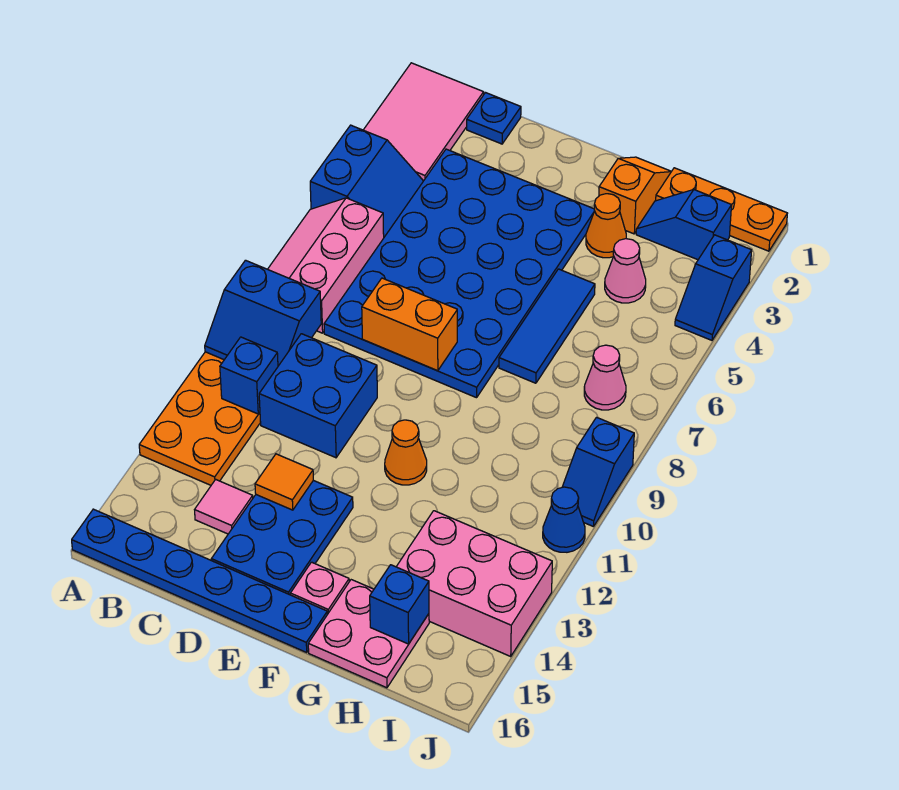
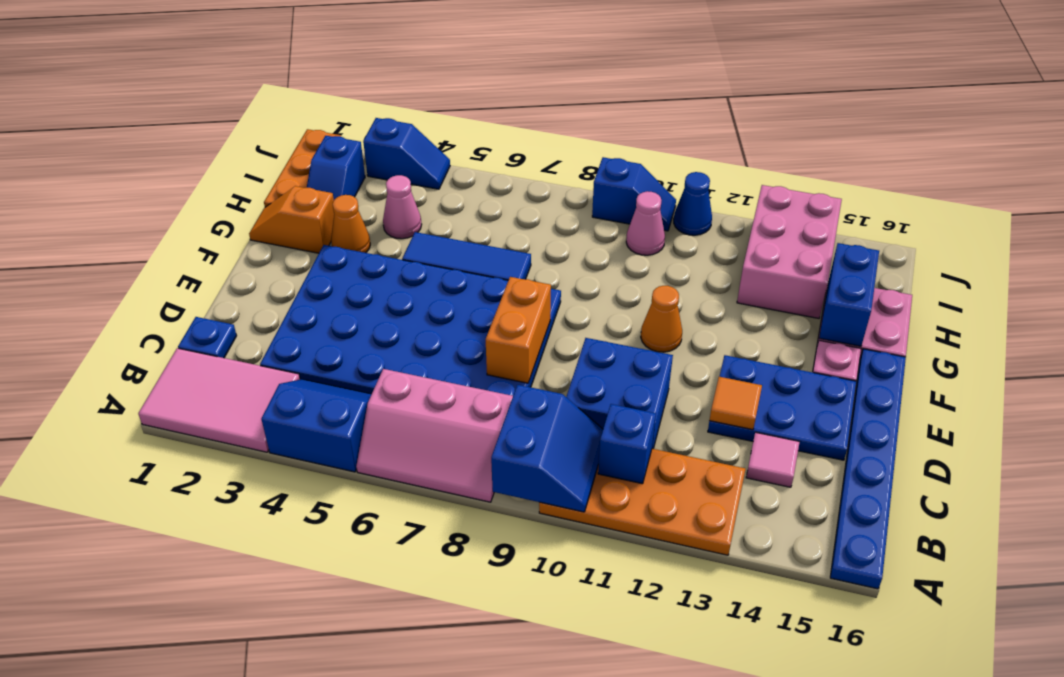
blue brick H15 level 2 -> blue brick G15:H15 level 2
pink cone I7 level 1 -> pink cone I10 level 1

